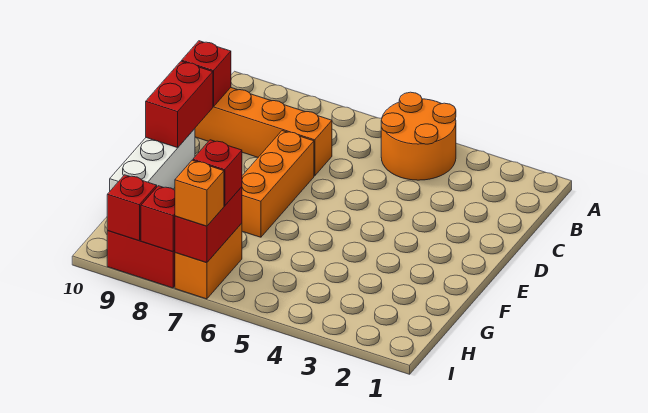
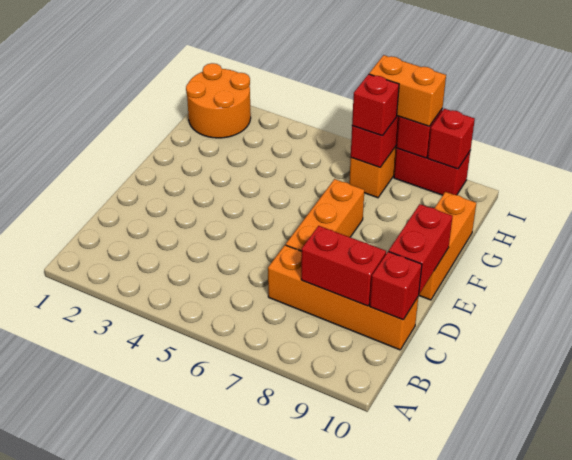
orange round brick A4:B5 level 1 -> orange round brick H1:I2 level 1
none -> red brick C8:C9 level 2
white brick E10:G10 level 1 -> orange brick E10:G10 level 1
orange brick I7 level 3 -> orange brick I7:I8 level 3

